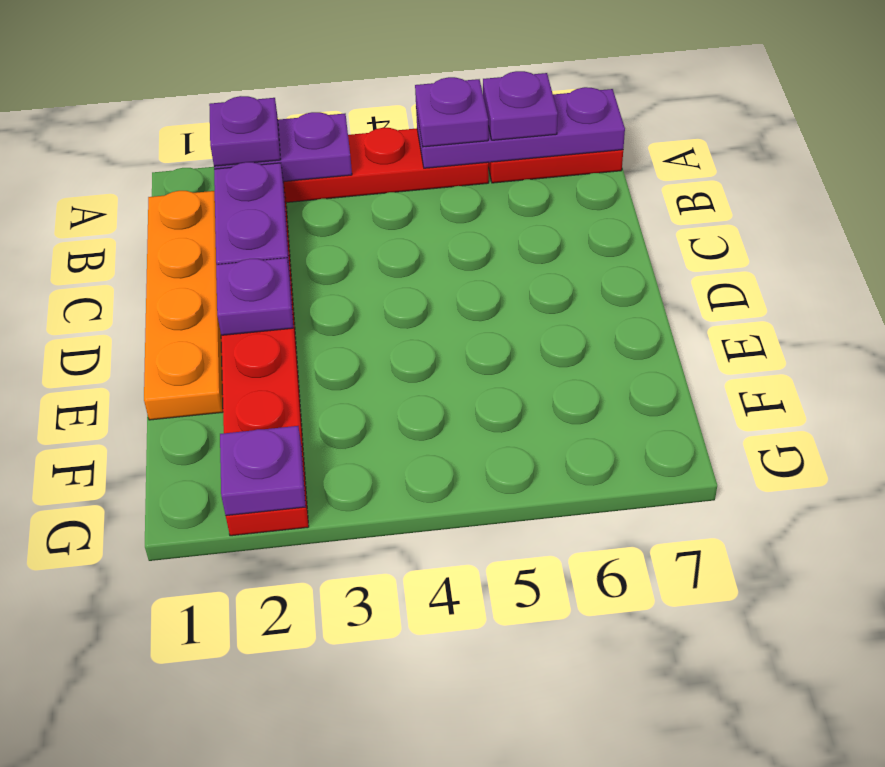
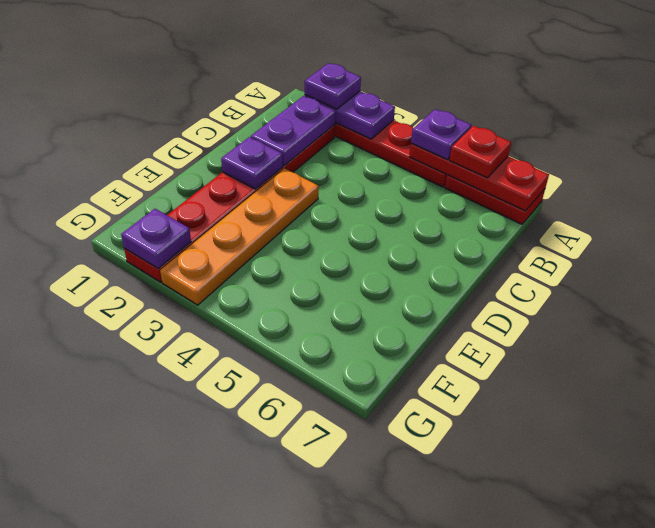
purple plate A5:A7 level 2 -> red plate A5:A7 level 2
purple plate A6 level 3 -> red plate A6 level 3
orange plate B1:E1 level 1 -> orange plate D3:G3 level 1

